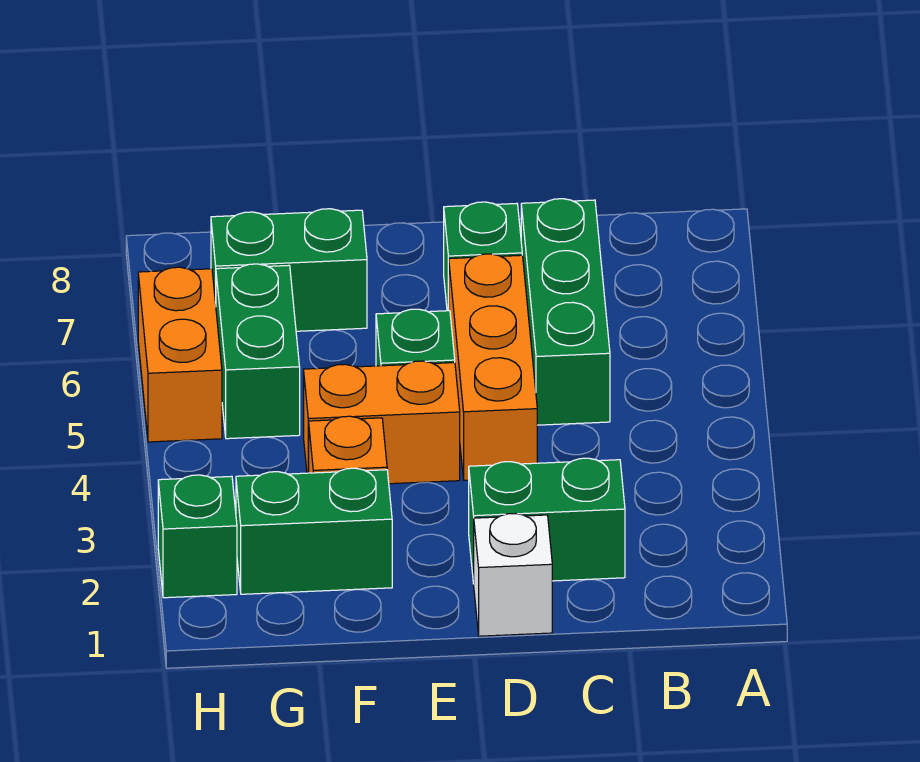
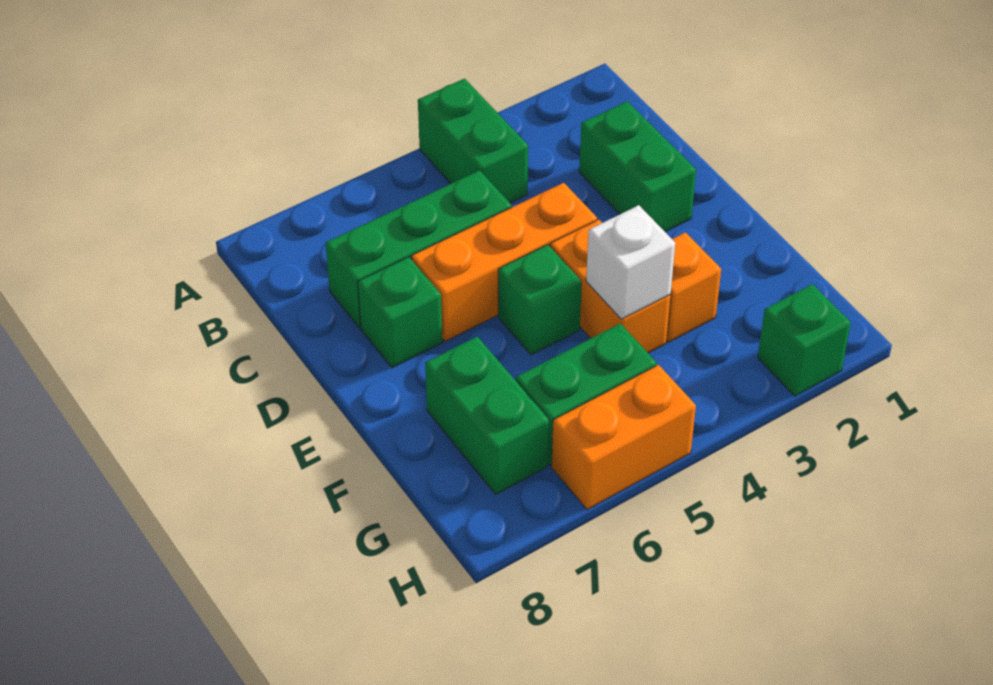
white brick D1 level 1 -> white brick F4 level 2
green brick F2:G2 level 1 -> green brick A4:B4 level 1

